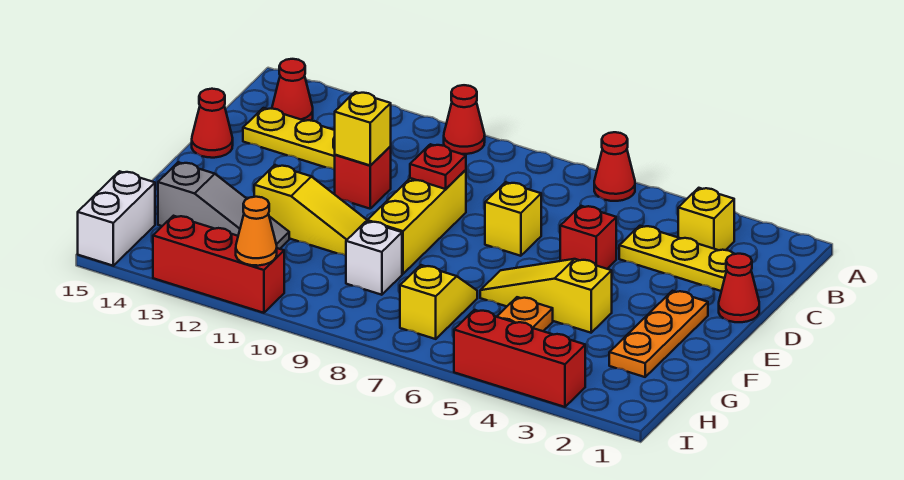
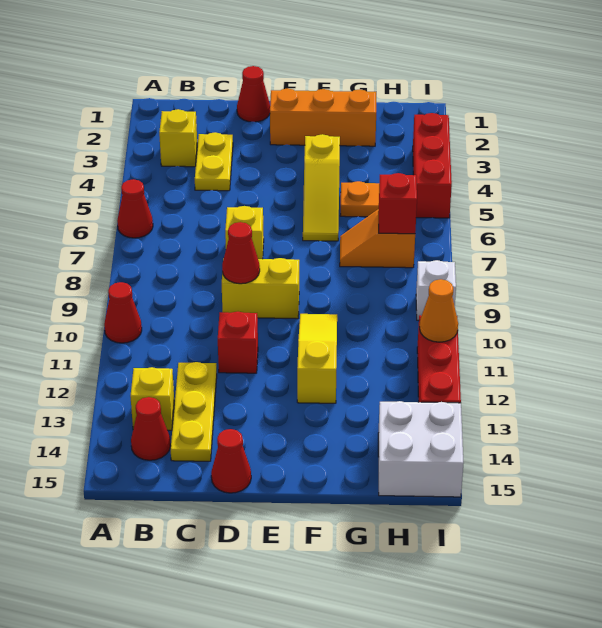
yellow plate C2:C4 level 1 -> yellow plate C3:C4 level 1
red brick D5 level 1 -> red brick H7 level 2
yellow brick D9:F9 level 1 -> yellow brick D9:E9 level 1
red plate D9 level 2 -> red cone D9 level 2
yellow brick D11 level 2 -> yellow brick B13 level 1
orange plate E2:G2 level 1 -> orange brick E2:G2 level 1
yellow slope G7:H7 level 1 top H -> orange slope G7:H7 level 1 top H
white brick G9 level 1 -> white brick I9 level 1
grey slope G12:G14 level 1 top 14 -> none
white brick H15:I15 level 1 -> white brick H14:I15 level 1

